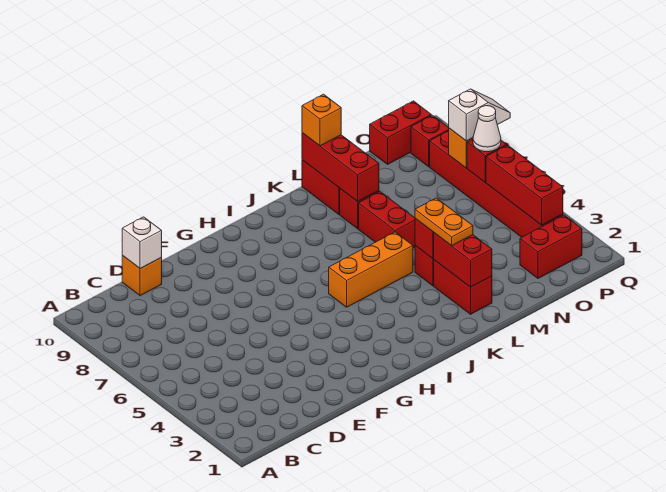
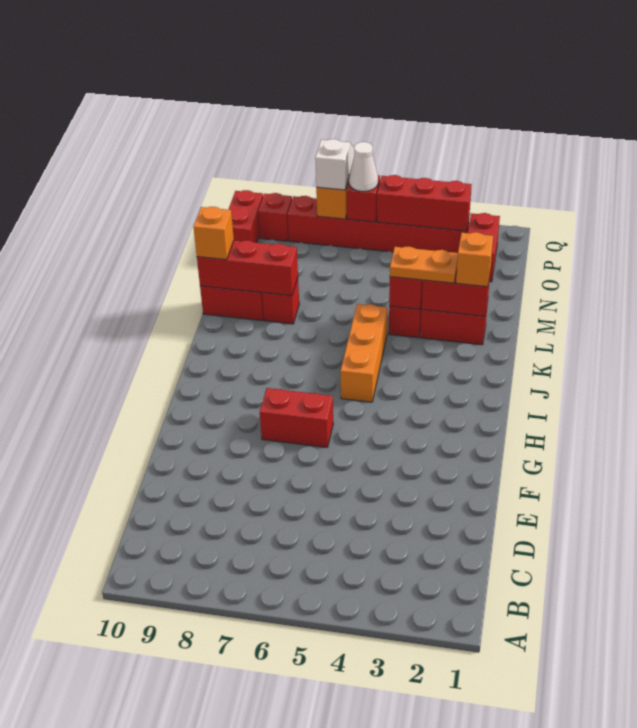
orange brick D10 level 1 -> orange brick L2 level 3
white brick D10 level 2 -> none
red brick L6:L7 level 1 -> red brick G6:G7 level 1

